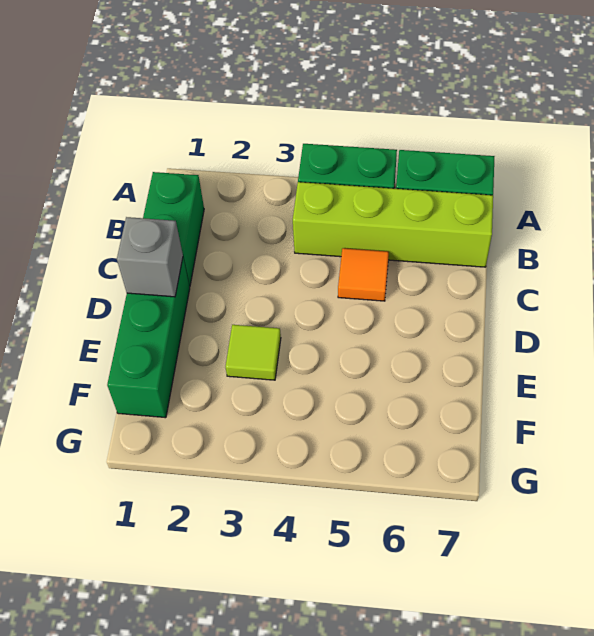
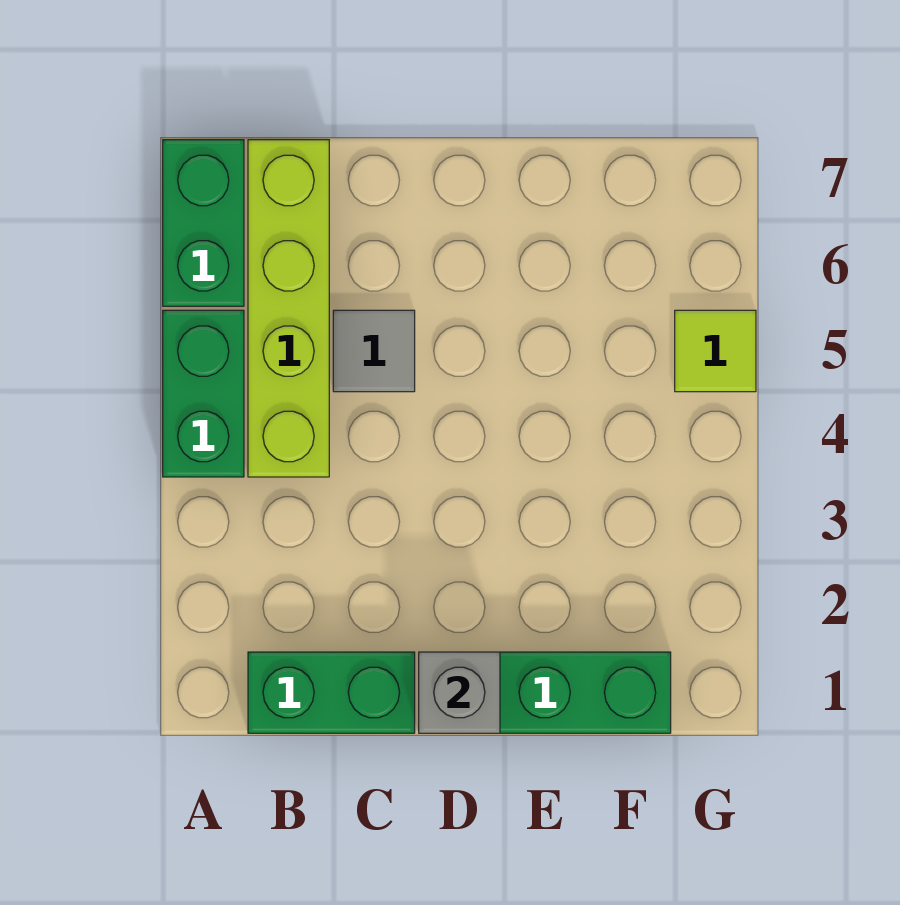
orange tile C5 level 1 -> grey tile C5 level 1
lime tile E3 level 1 -> lime tile G5 level 1

